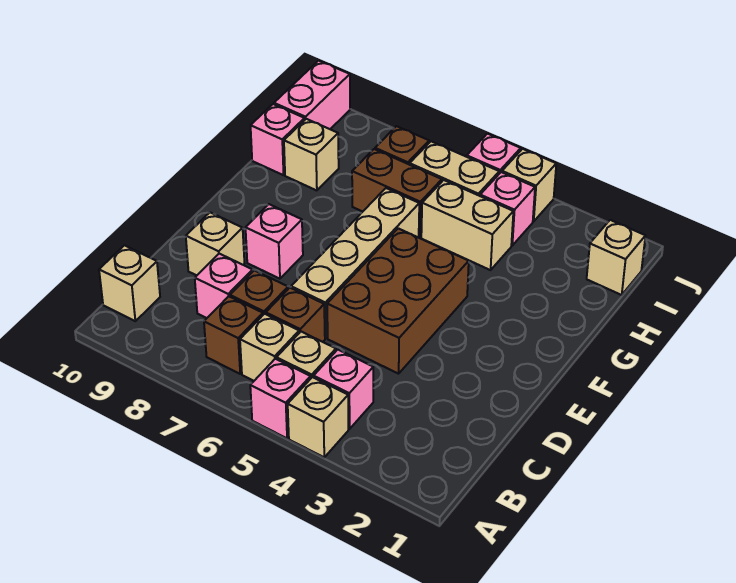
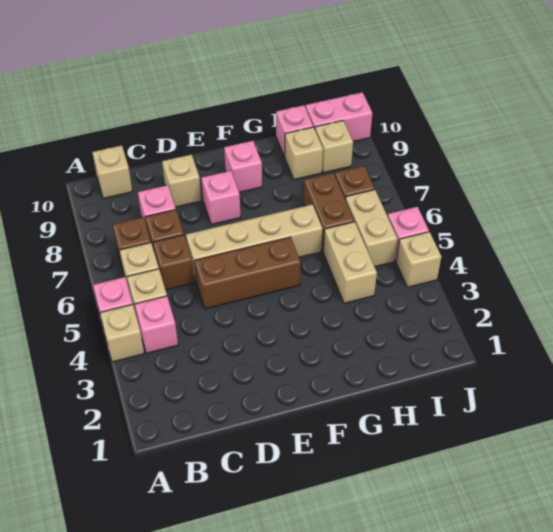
brown brick D4:F5 level 1 -> brown brick D5:F5 level 1
tan brick I1 level 1 -> tan brick I9 level 1
pink brick I4 level 1 -> pink brick F9 level 1

